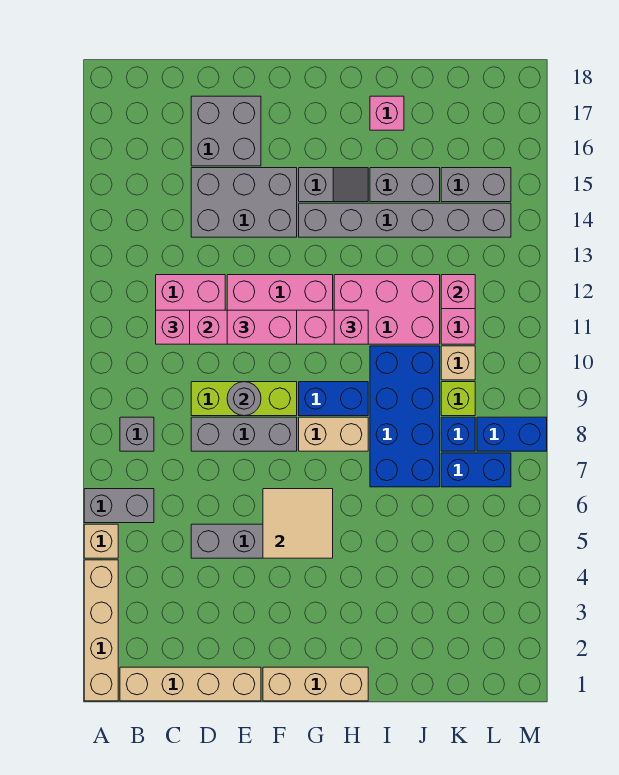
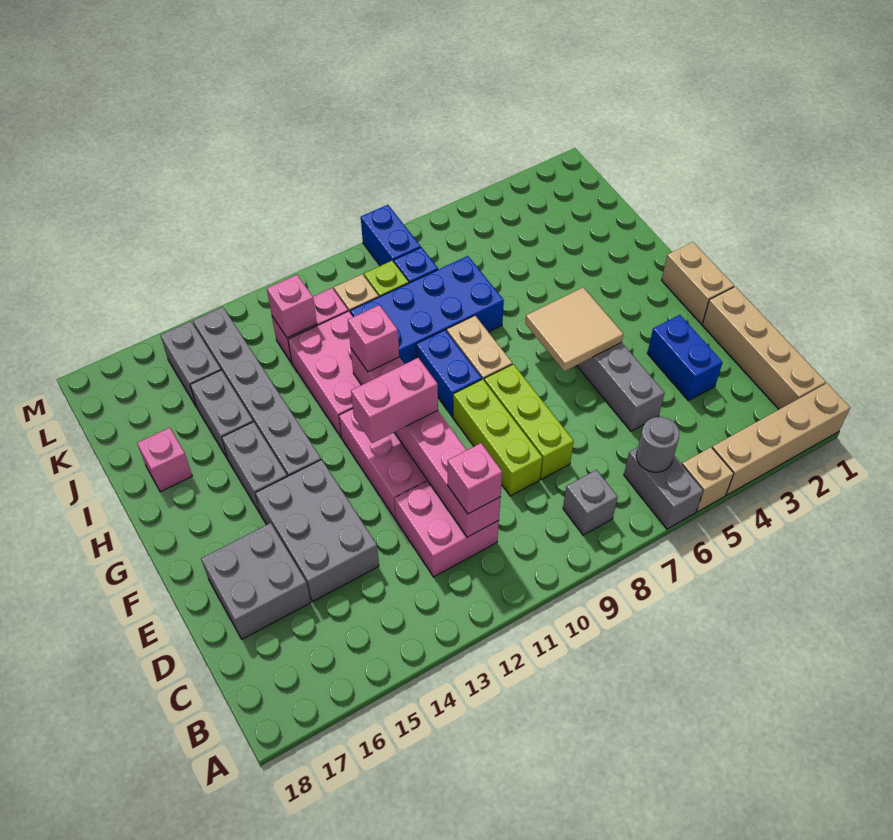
grey brick D8:F8 level 1 -> lime brick D8:F8 level 1
grey round brick E9 level 2 -> grey round brick B6 level 2
pink brick E11:F11 level 3 -> pink brick F11:F12 level 3
tan brick F1:H1 level 1 -> tan brick F1:G1 level 1
grey slope G15:H15 level 1 top G -> grey brick G15:H15 level 1
blue brick K7:L7 level 1 -> blue brick D3:E3 level 1

